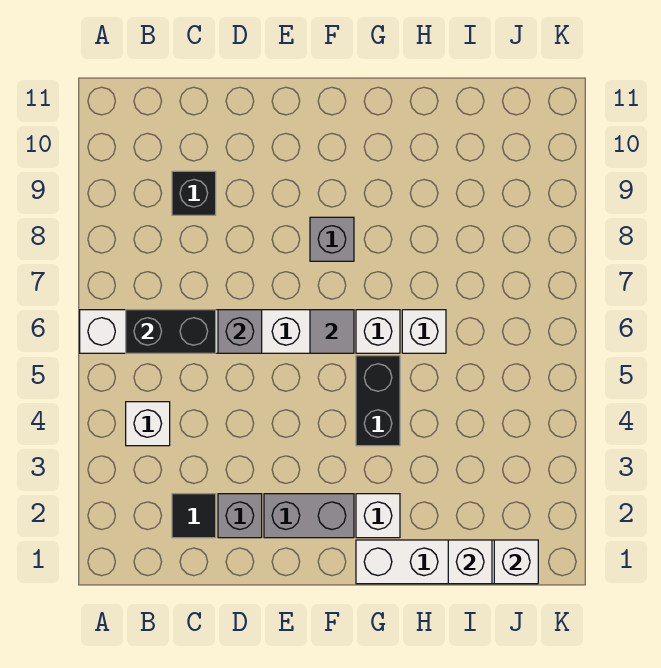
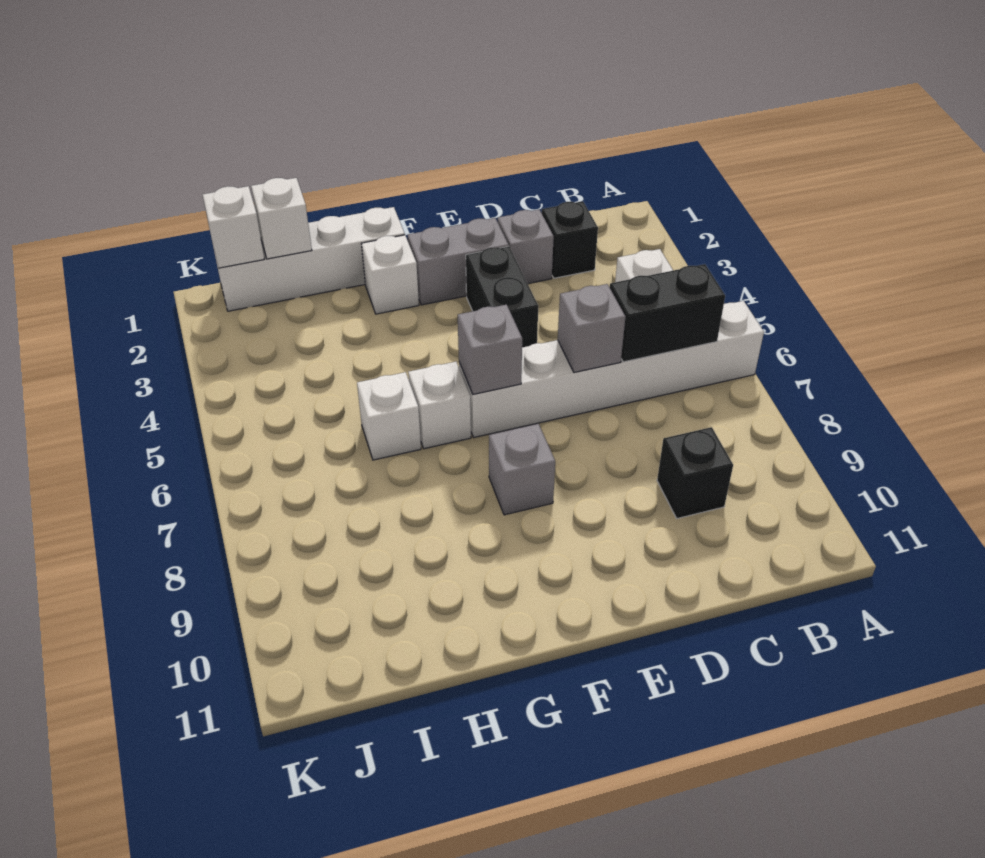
black tile C2 level 1 -> black brick C2 level 1
grey tile F6 level 2 -> grey brick F6 level 2
black brick G4:G5 level 1 -> black brick E3:E4 level 1

